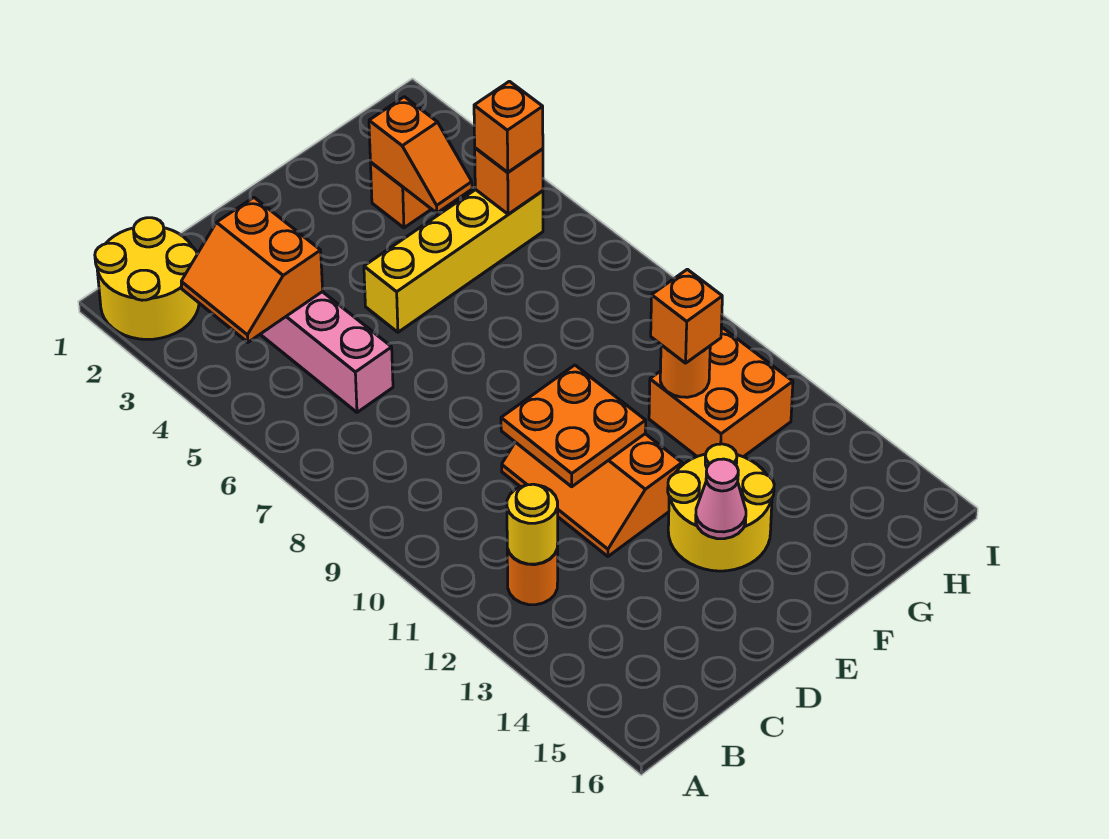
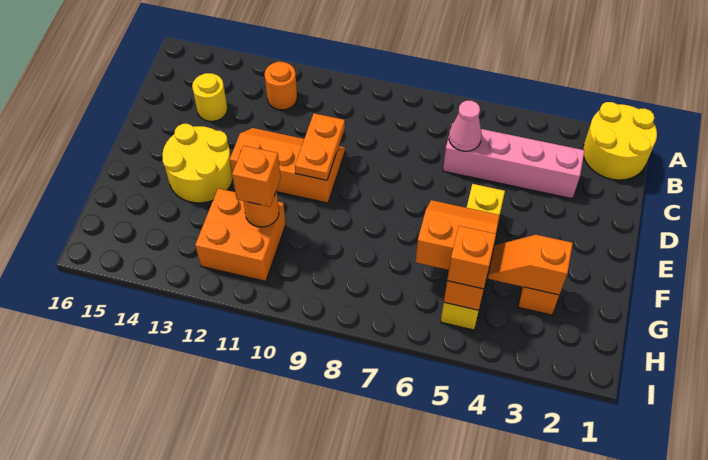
orange slope B3:C4 level 2 top C -> orange slope F5:G6 level 2 top G
yellow round brick B12 level 2 -> yellow round brick C14 level 1
orange plate D10:E11 level 2 -> orange plate D10:E10 level 2
pink cone E14 level 2 -> pink cone C6 level 2

